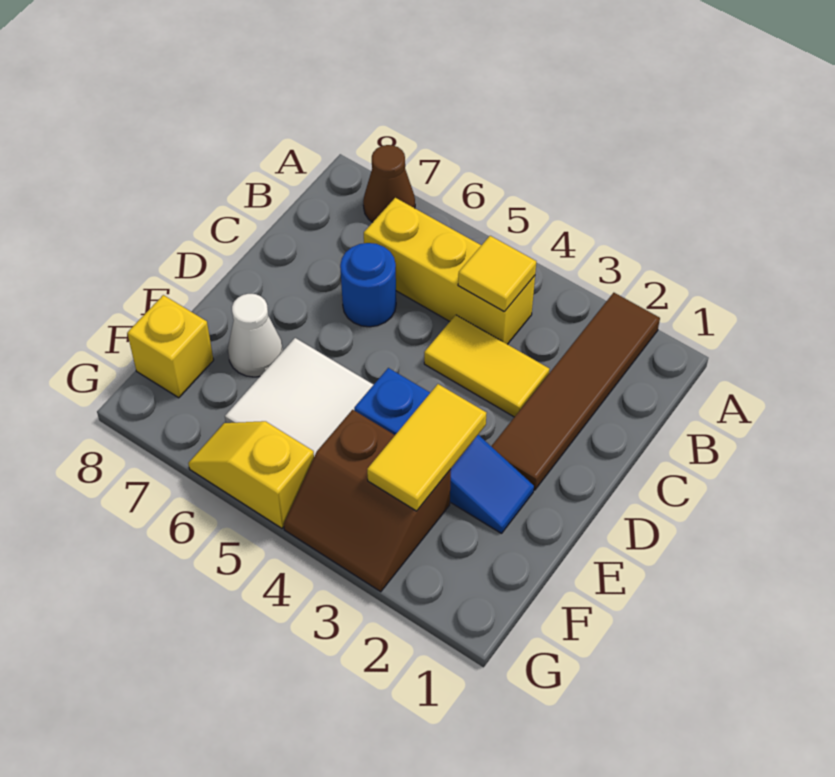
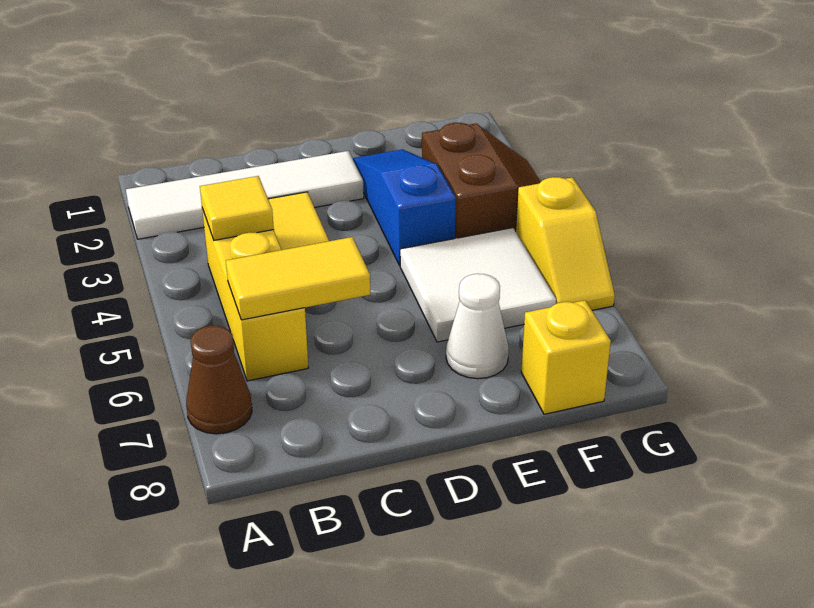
brown tile A2:D2 level 1 -> white tile A2:D2 level 1
blue round brick C6 level 1 -> none
yellow tile E3:F3 level 2 -> yellow tile B6:C6 level 2

